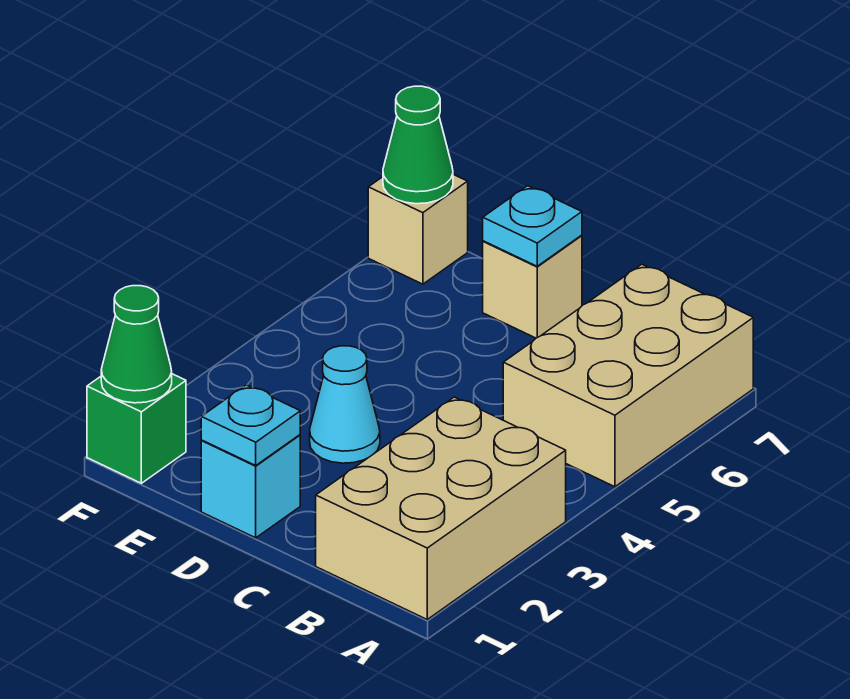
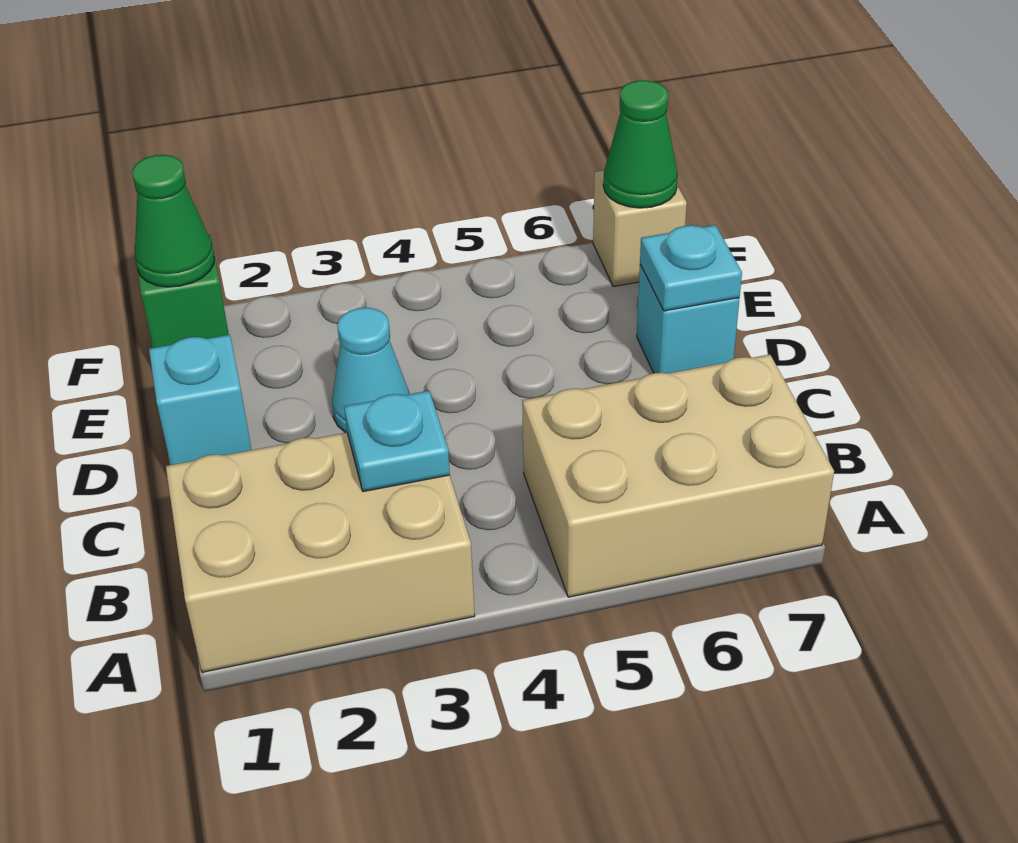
cyan plate D1 level 2 -> cyan plate B3 level 2
tan brick D7 level 1 -> cyan brick D7 level 1

